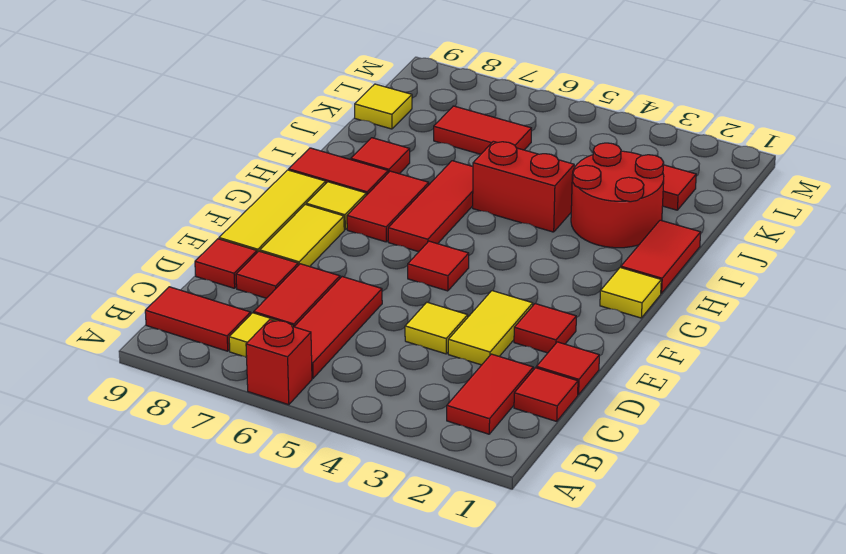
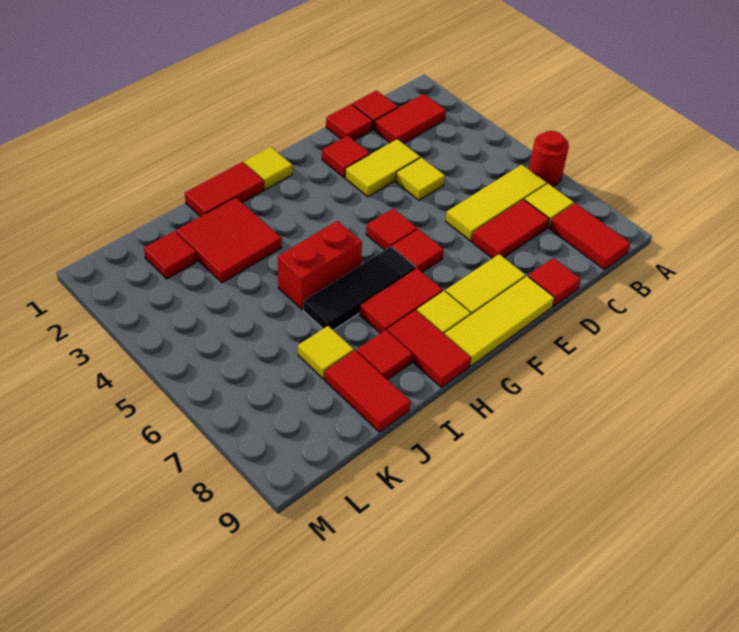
red brick A6 level 1 -> red round brick A6 level 1
red tile B6:D6 level 1 -> yellow tile B6:D6 level 1
red tile D8 level 1 -> red tile F6 level 1
red tile G6:I6 level 1 -> black tile G6:I6 level 1
red round brick I2:J3 level 1 -> red tile I2:J3 level 1
red brick I4:I5 level 1 -> red brick H5:I5 level 1
red tile K6:K7 level 1 -> red tile J8:J9 level 1
yellow tile K9 level 1 -> yellow tile J7 level 1

